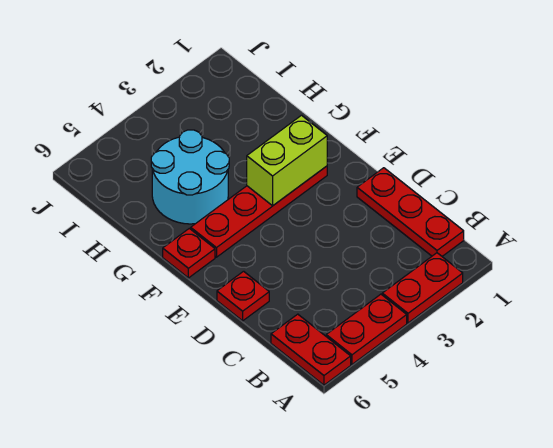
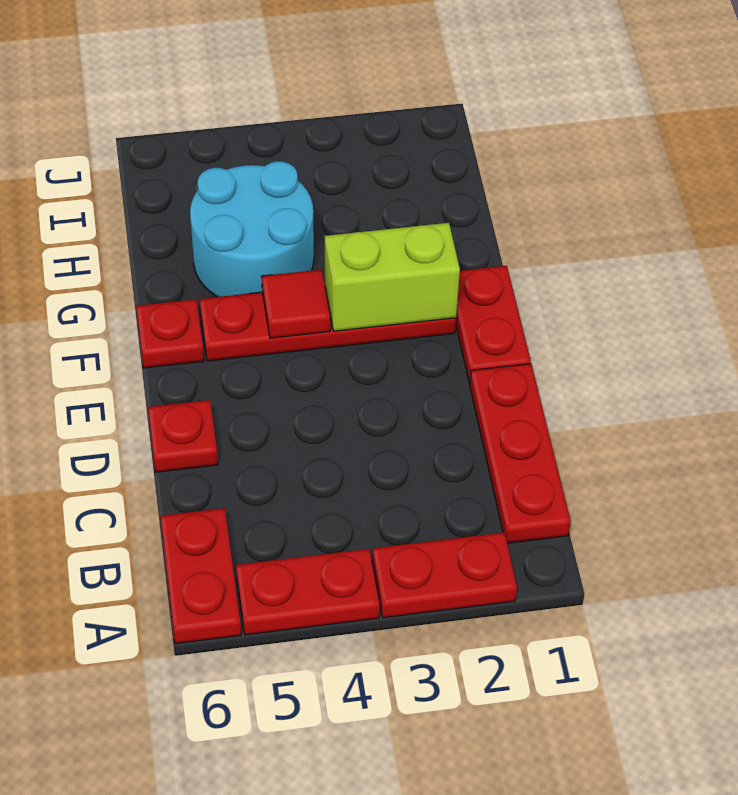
none -> red plate E1:F1 level 1
none -> red tile F4 level 2

